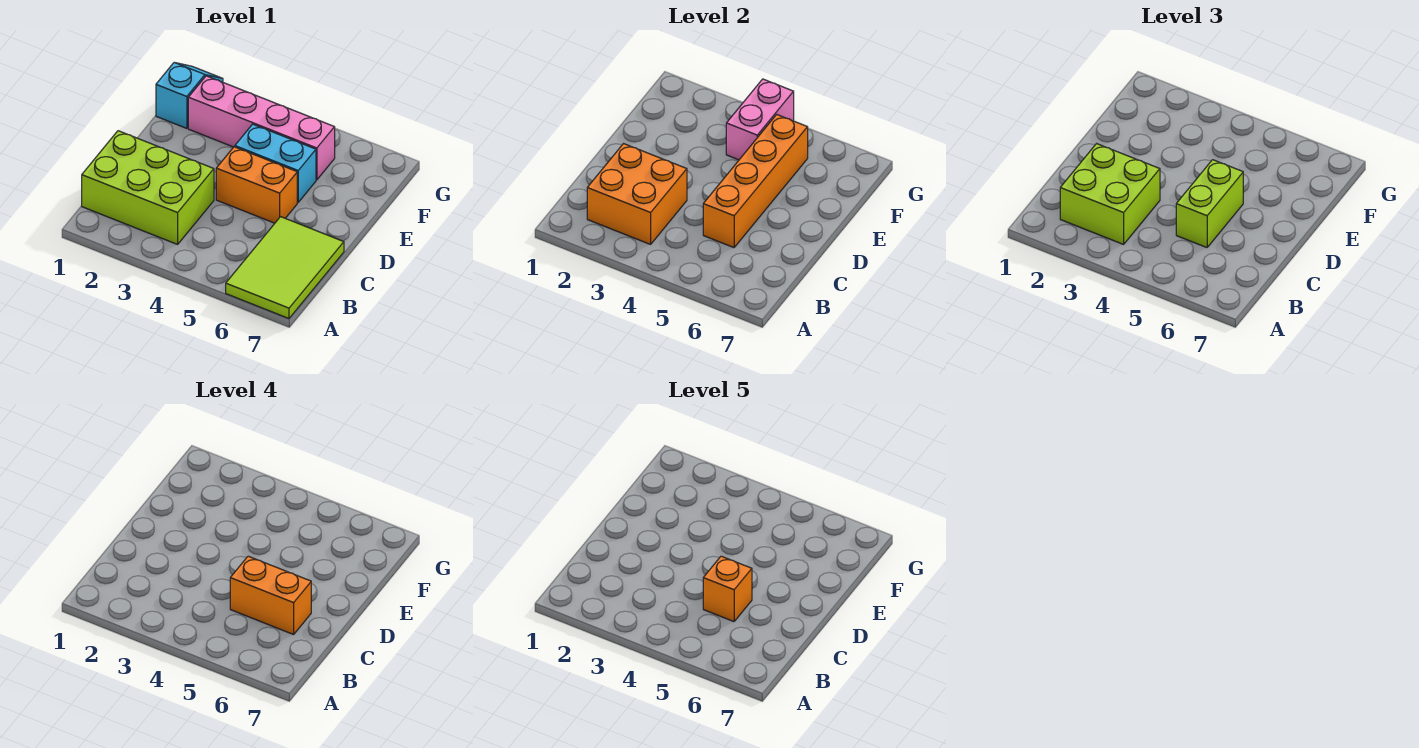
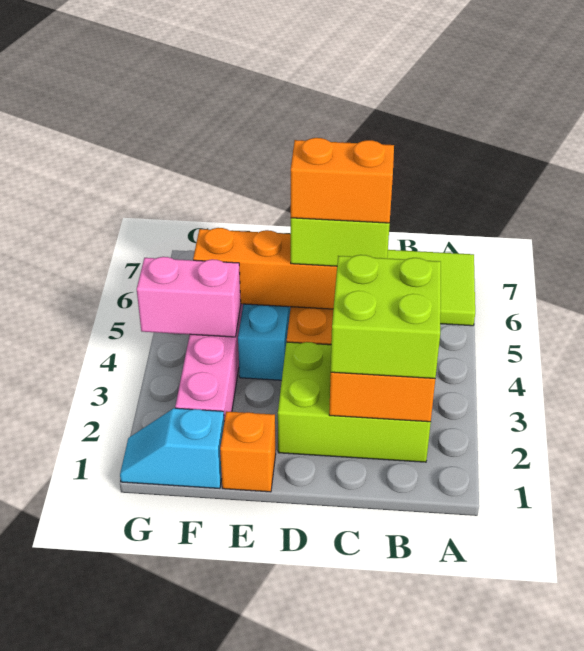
lime brick B1:C3 level 1 -> lime brick B2:D3 level 1
orange brick C5:C6 level 4 -> orange brick C5:D5 level 4
orange brick C5 level 5 -> orange brick E1 level 1

